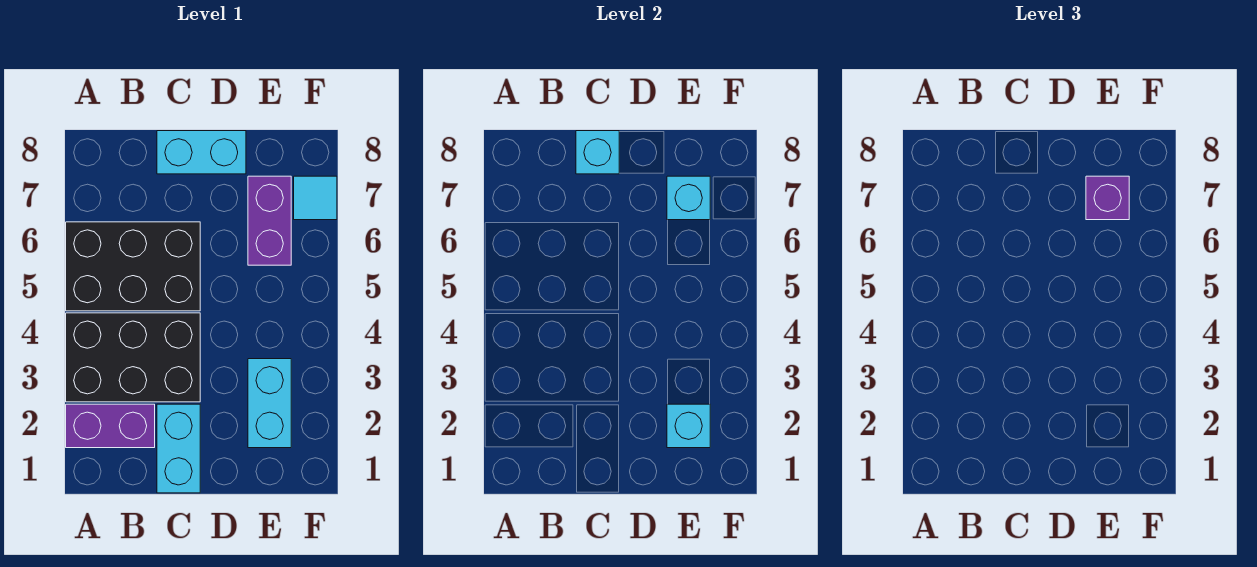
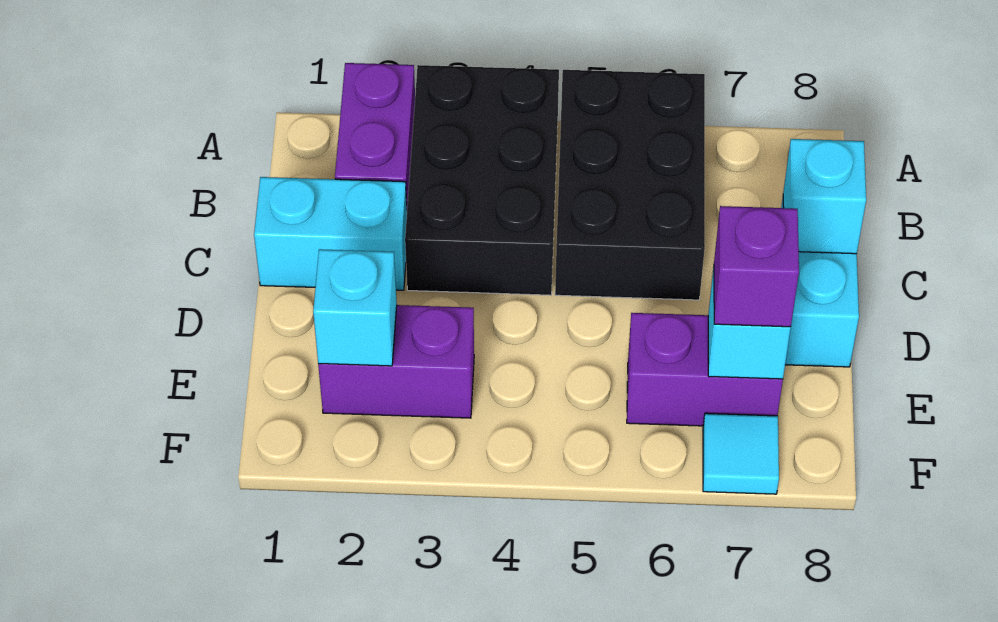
cyan brick E2:E3 level 1 -> purple brick E2:E3 level 1

